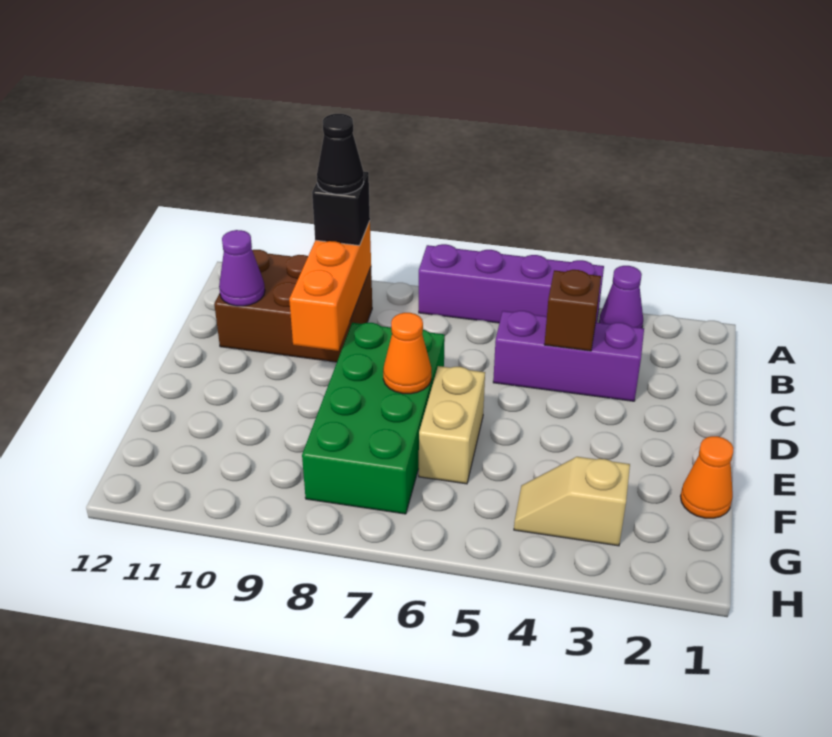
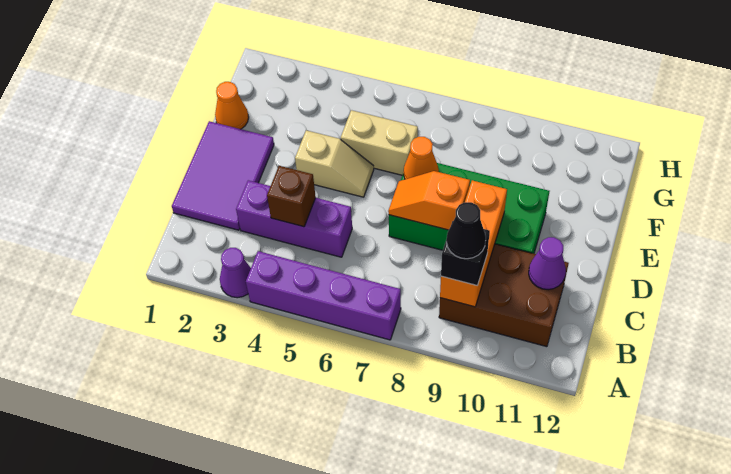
none -> purple tile C1:E2 level 1
green brick D7:G8 level 1 -> green brick D7:E10 level 1
none -> orange slope D7:D8 level 2 top 8
tan brick E6:F6 level 1 -> tan brick F5:F6 level 1
tan slope G3:G4 level 1 top 3 -> tan slope E4:E5 level 1 top 4

